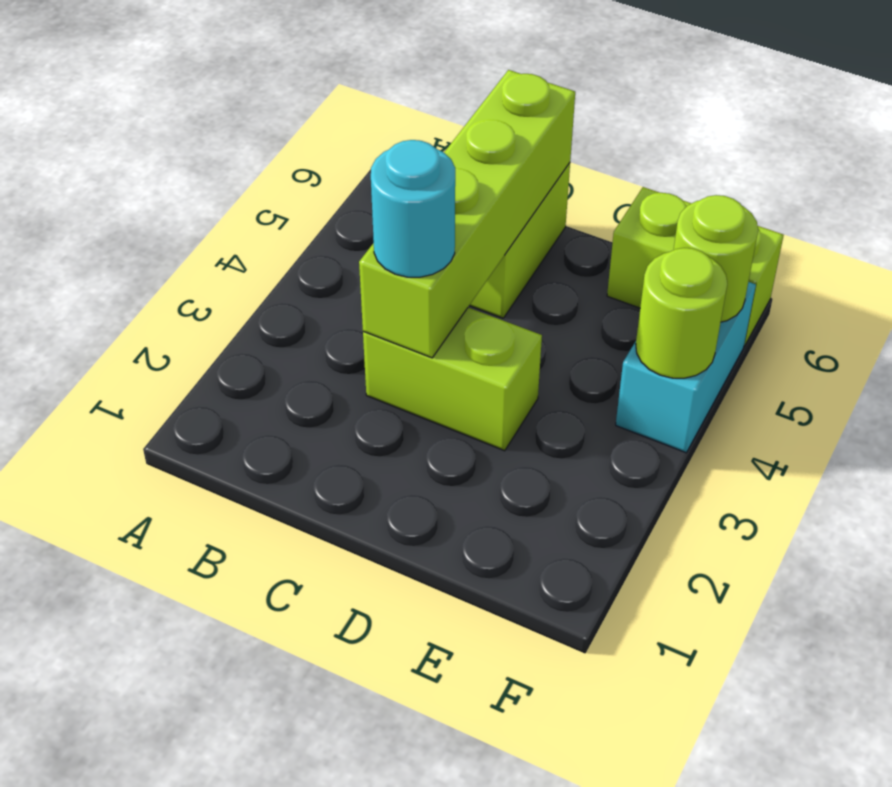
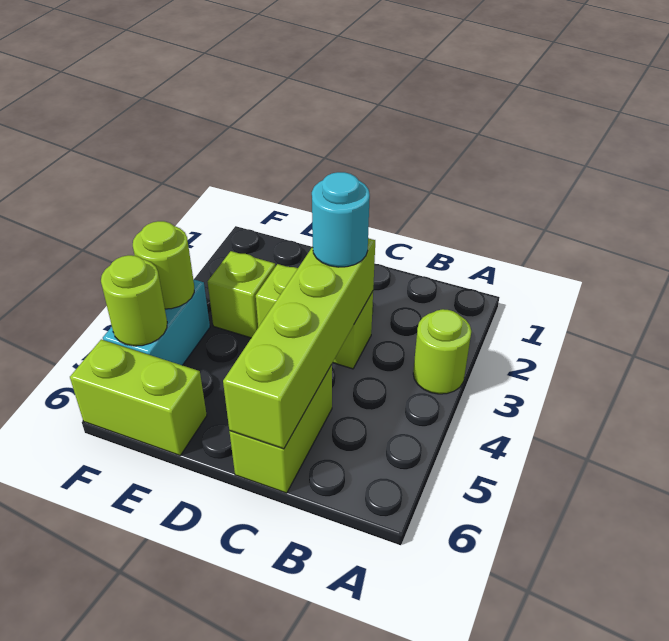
none -> lime round brick A3 level 1
none -> lime brick E3 level 1

